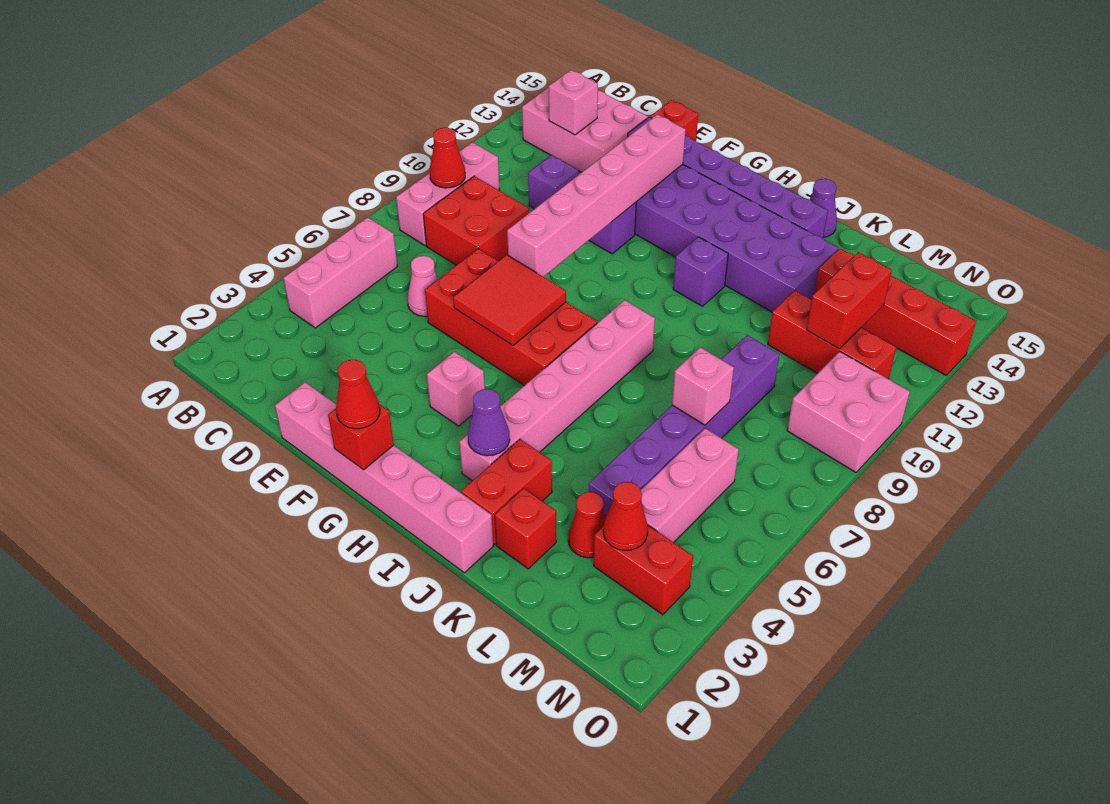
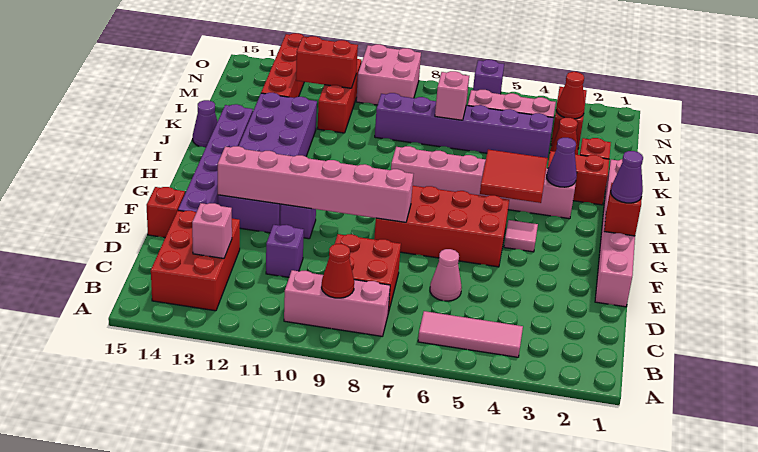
pink brick B4:B6 level 1 -> pink tile B4:B6 level 1
pink brick B13:D14 level 1 -> red brick B13:D14 level 1
red brick E6:H7 level 1 -> red brick F5:G8 level 1
red tile F6:G7 level 2 -> red tile H4:I5 level 2
red cone G1 level 3 -> purple cone G1 level 3
pink brick G4 level 1 -> pink tile G4 level 1
purple brick I11 level 1 -> purple brick O6 level 1

